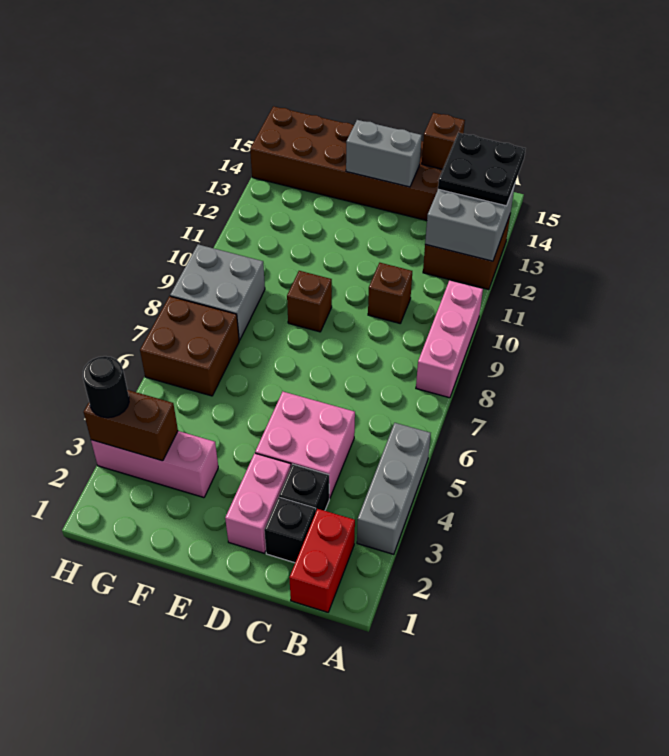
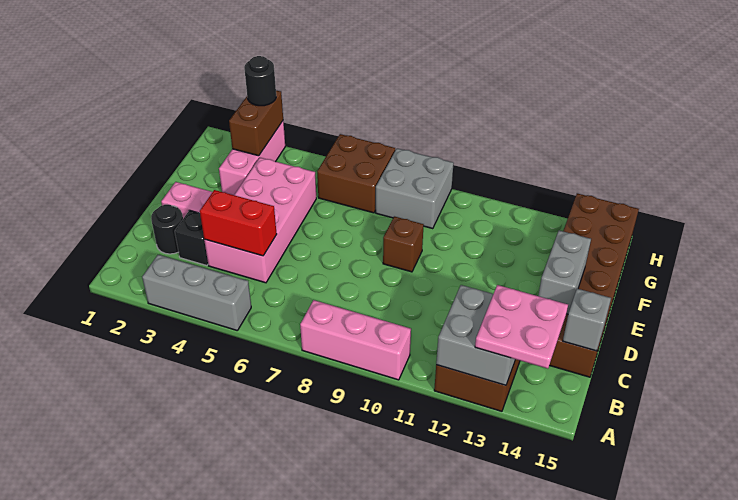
black plate A13:B14 level 3 -> pink plate A13:B14 level 3
red brick B1:B2 level 1 -> red brick C4:C5 level 2
black brick C2 level 1 -> black round brick C2 level 1
pink brick C4:D5 level 1 -> pink brick C4:F5 level 1
brown brick C10 level 1 -> none
brown brick C15 level 2 -> grey brick C15 level 2

